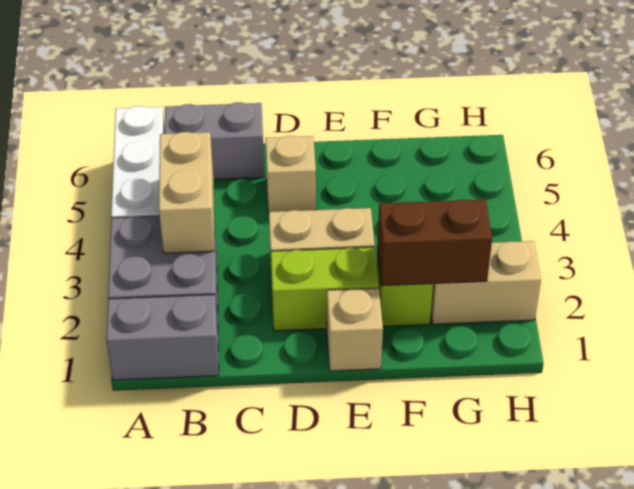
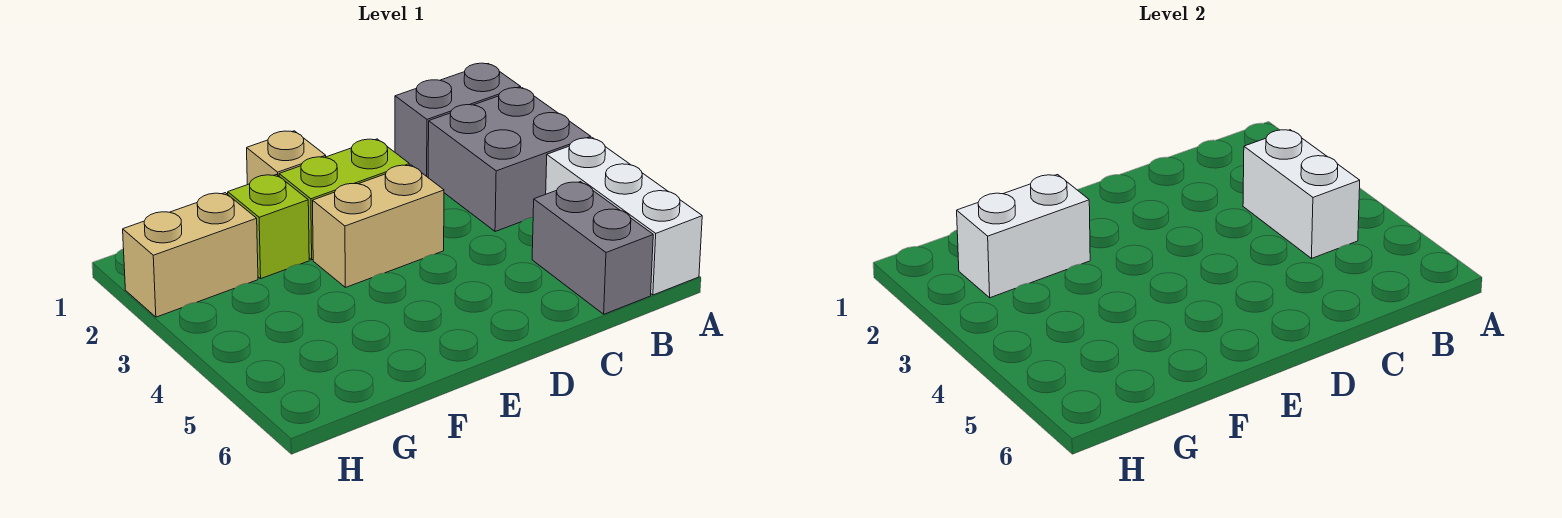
tan brick B3:B4 level 2 -> white brick B3:B4 level 2
grey brick B6:C6 level 1 -> grey brick B5:B6 level 1
tan brick D5 level 1 -> none
brown brick F2:G2 level 2 -> white brick F2:G2 level 2

